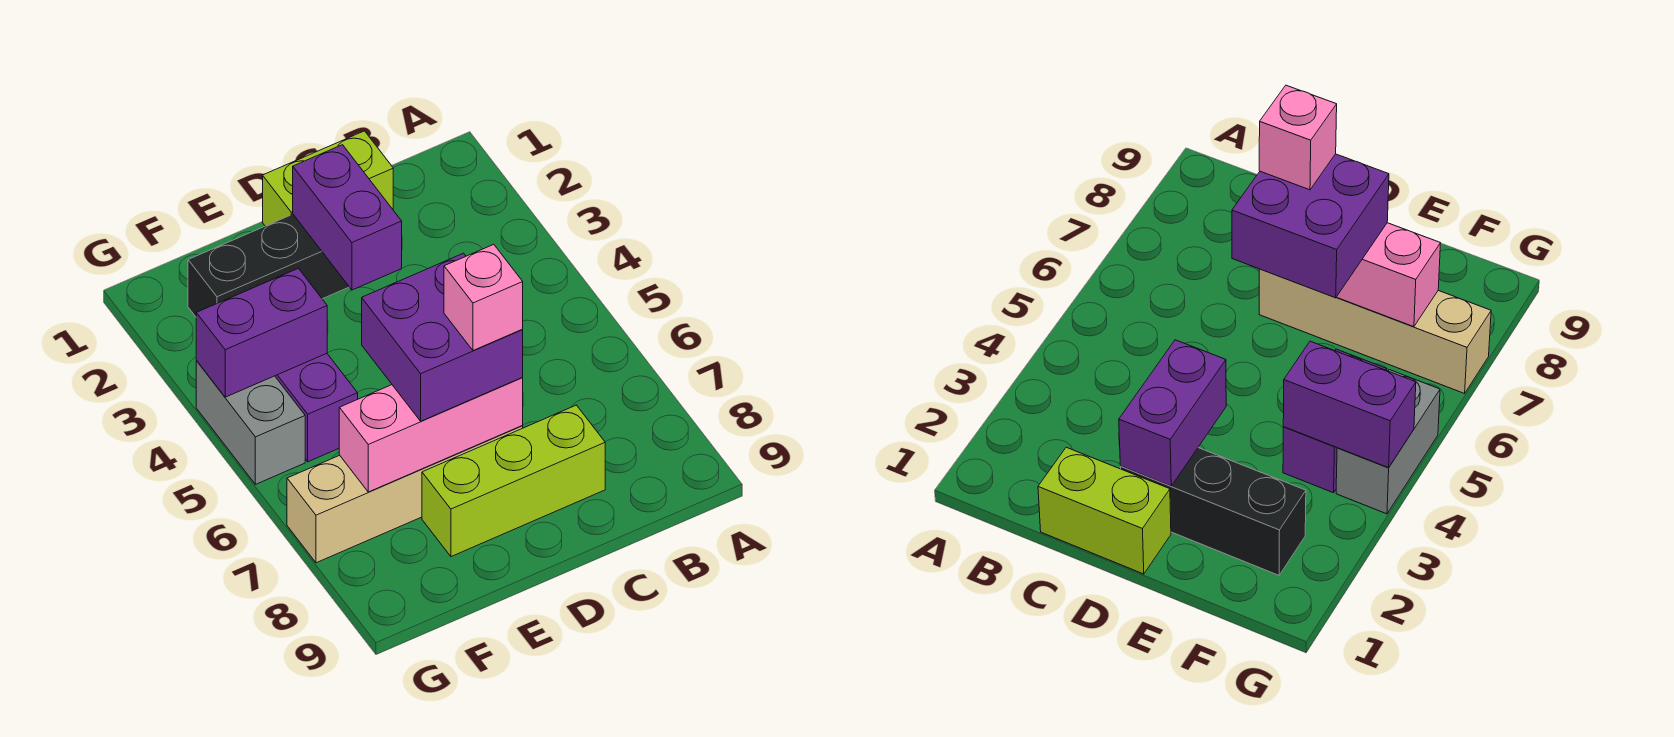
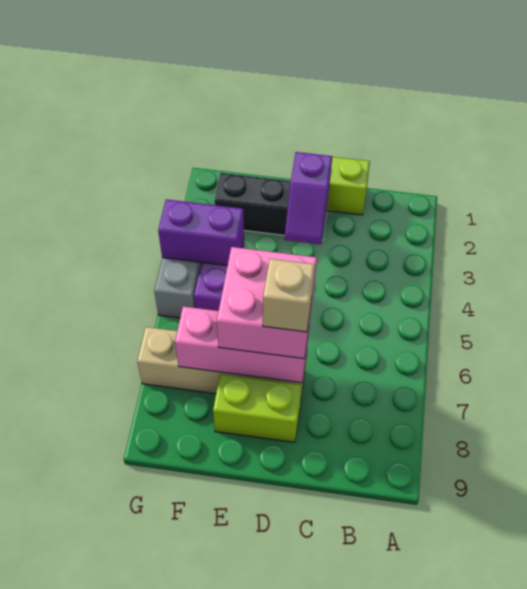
lime brick C8:E8 level 1 -> lime brick D8:E8 level 1
purple brick D2:D3 level 2 -> purple slope D2:D3 level 2 top 2
purple brick D6:E7 level 3 -> pink brick D6:E7 level 3
pink brick D7 level 4 -> tan brick D7 level 4

